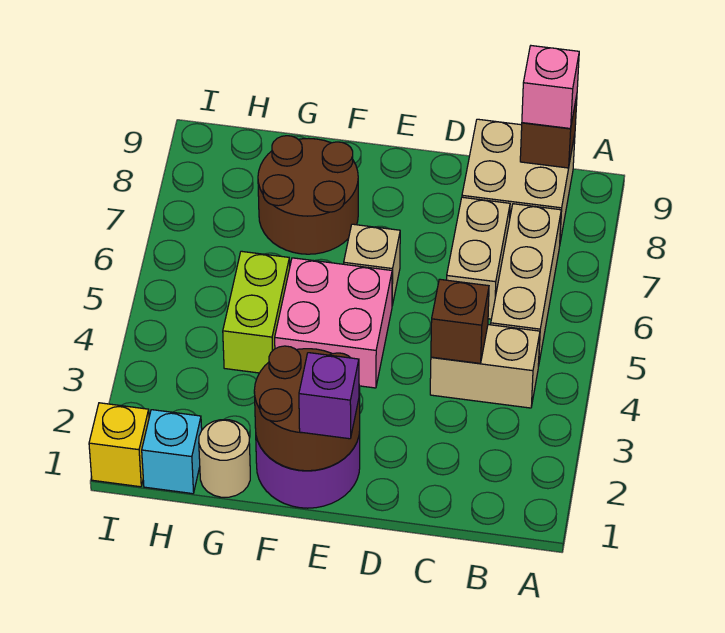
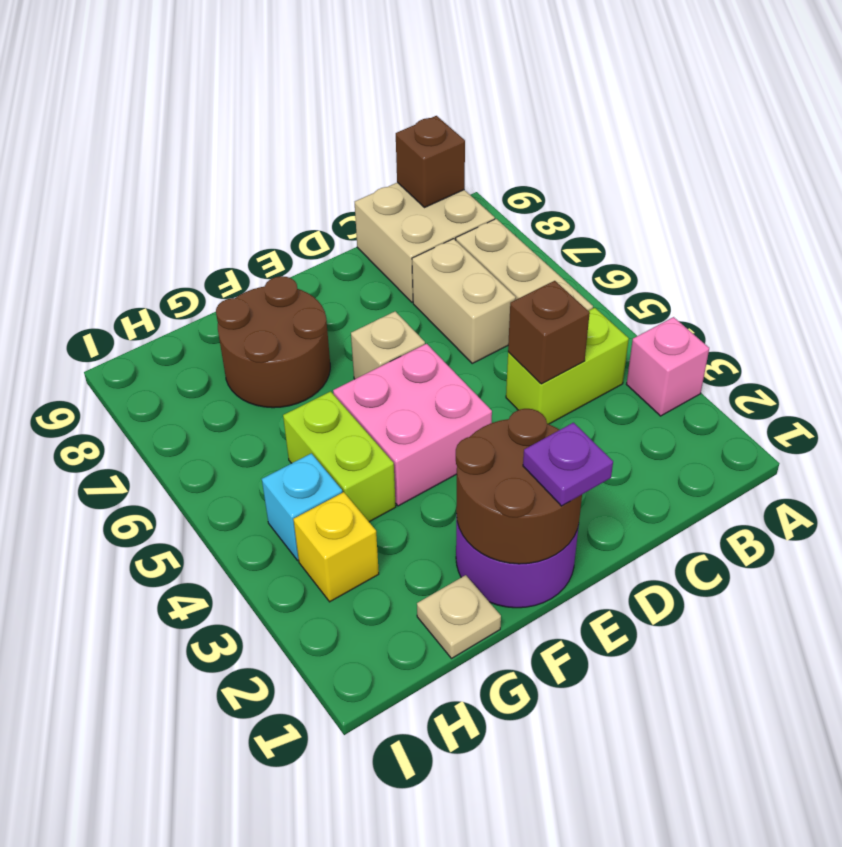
tan brick B4:C4 level 1 -> lime brick B4:C4 level 1
pink brick B9 level 3 -> pink brick A3 level 1
purple brick E1 level 3 -> purple plate E1 level 3
tan round brick G1 level 1 -> tan plate G1 level 1
cyan brick H1 level 1 -> cyan brick H4 level 1
yellow brick I1 level 1 -> yellow brick H3 level 1

